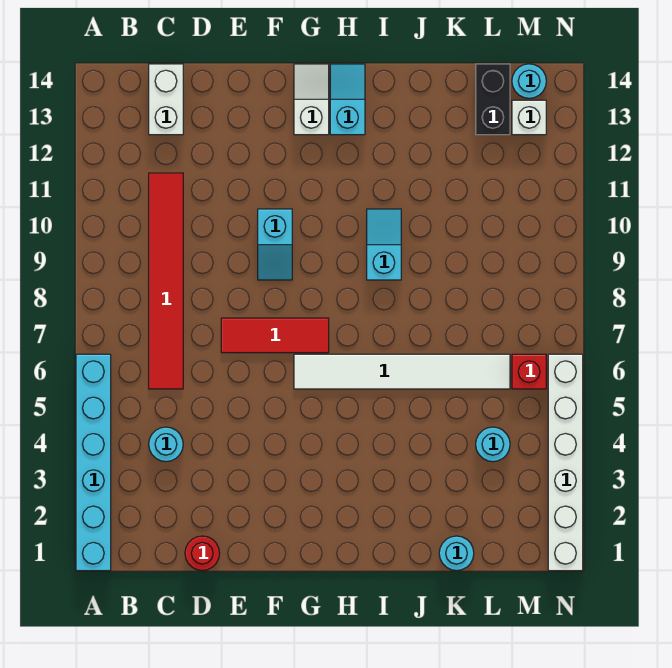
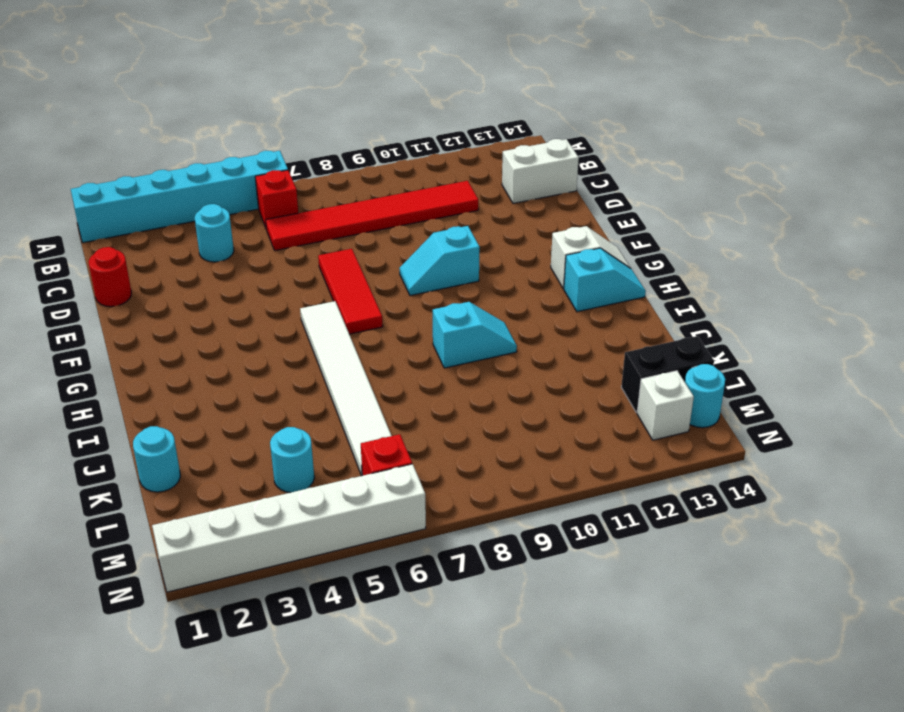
none -> red brick B6 level 1

